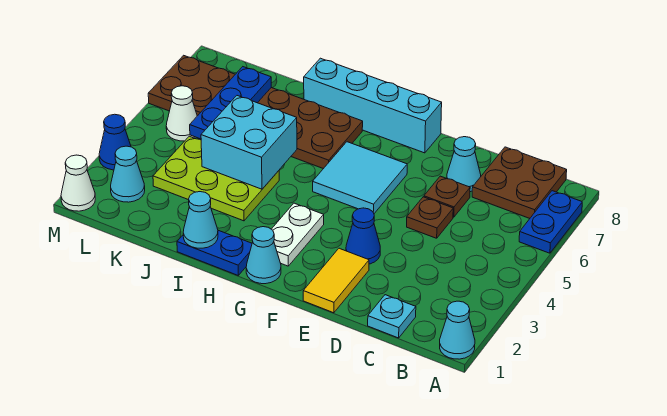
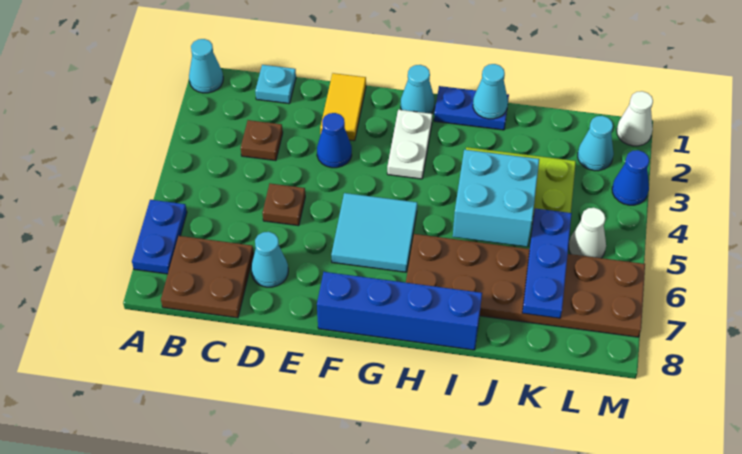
brown plate D6 level 1 -> brown plate C3 level 1
cyan brick F8:I8 level 1 -> blue brick F8:I8 level 1

